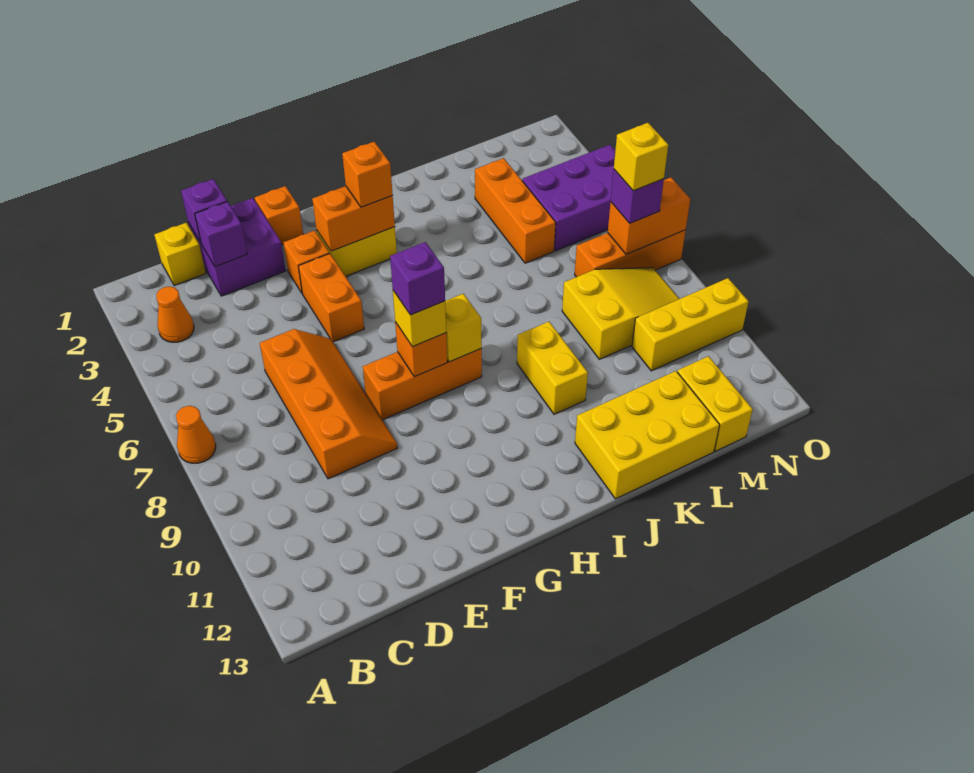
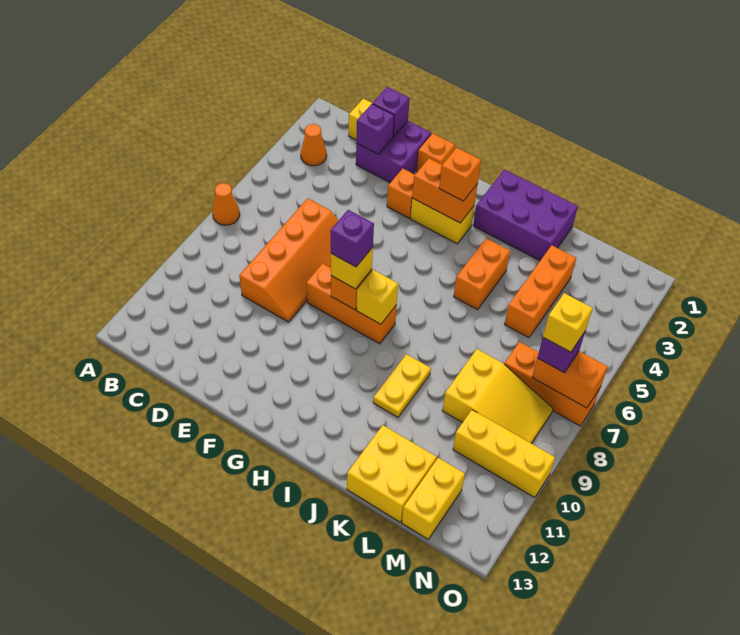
orange brick F4:F5 level 1 -> orange brick J4:J5 level 1
yellow brick J9:J10 level 1 -> yellow plate J9:J10 level 1
yellow brick J12:L13 level 1 -> yellow brick K12:L13 level 1
purple brick M4:O5 level 1 -> purple brick I1:K2 level 1

